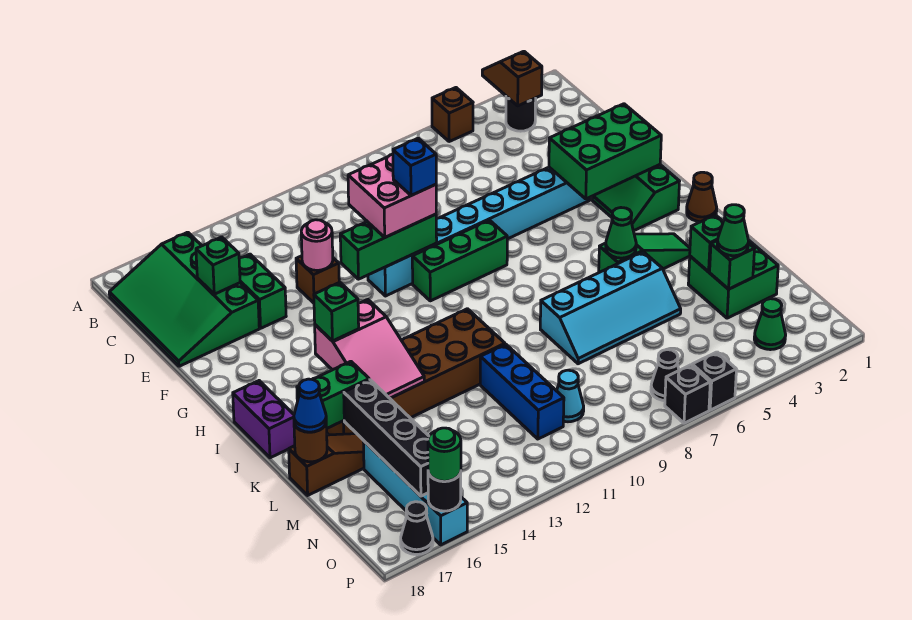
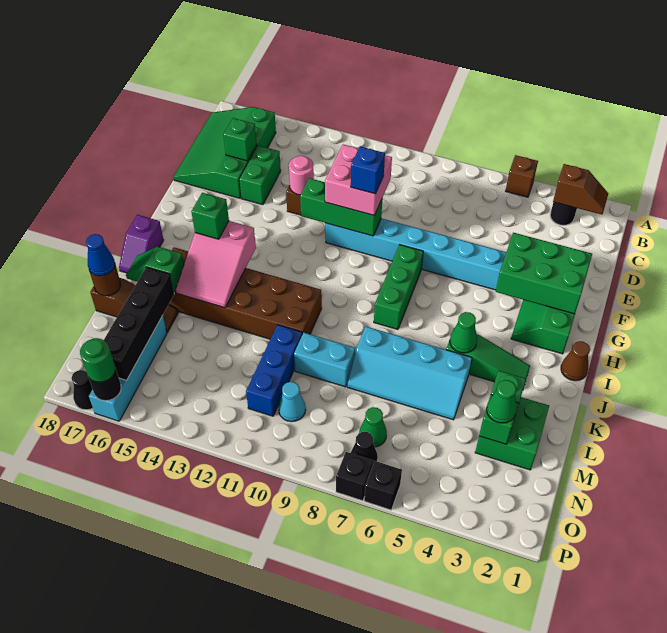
brown slope A3:B3 level 2 top B -> brown slope B2:B3 level 2 top 3
green brick G8:G10 level 1 -> green brick G8:I8 level 1
purple brick I18:J18 level 1 -> purple slope I18:J18 level 1 top I
green brick K16:K17 level 2 -> green slope K16:K17 level 2 top 16
none -> cyan brick L9:L10 level 1
green cone O3 level 1 -> green cone N7 level 1

